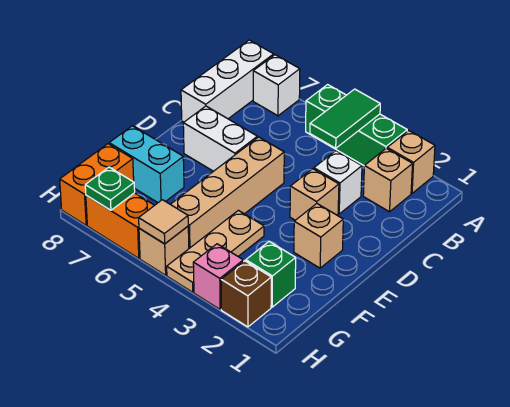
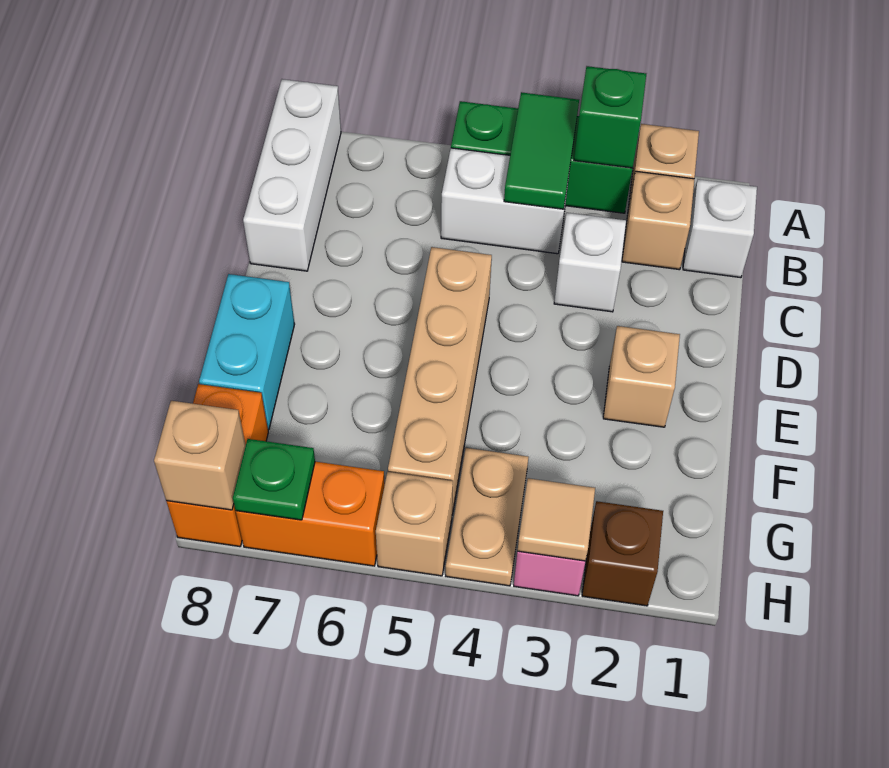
white brick A7 level 1 -> white brick B1 level 1
tan brick D3 level 1 -> tan brick H8 level 2
white brick D6:D7 level 1 -> white brick B4:B5 level 1
tan plate F4:H4 level 1 -> tan plate G4:H4 level 1
cyan brick F7:F8 level 1 -> cyan brick E8:F8 level 1
green brick G2 level 1 -> green brick A3 level 2
tan tile H5 level 2 -> tan tile H3 level 2

